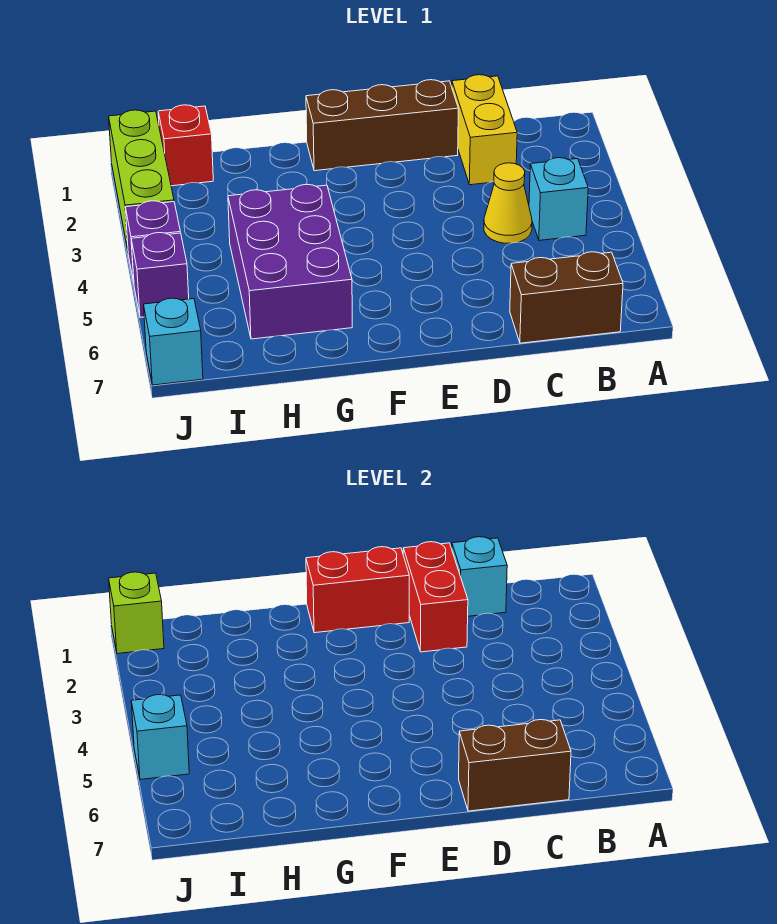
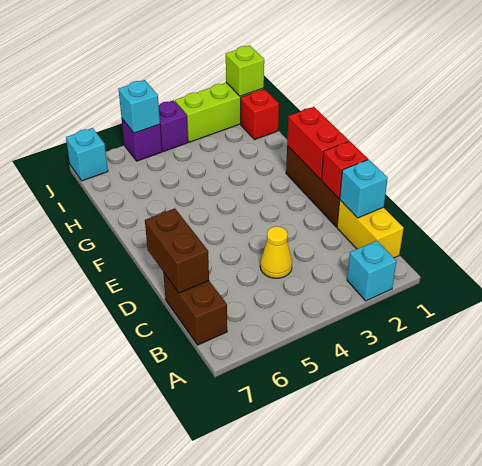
cyan brick B4 level 1 -> cyan brick A2 level 1
yellow brick C1:C2 level 1 -> yellow brick B1:C1 level 1
red brick D1:D2 level 2 -> red brick D1 level 2
purple brick G4:H6 level 1 -> none

